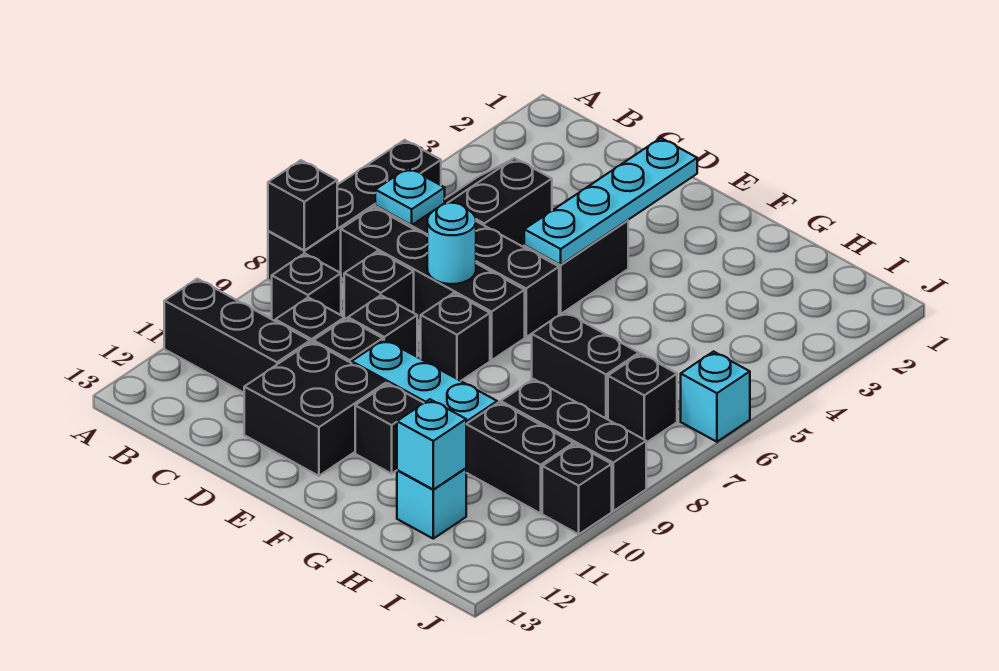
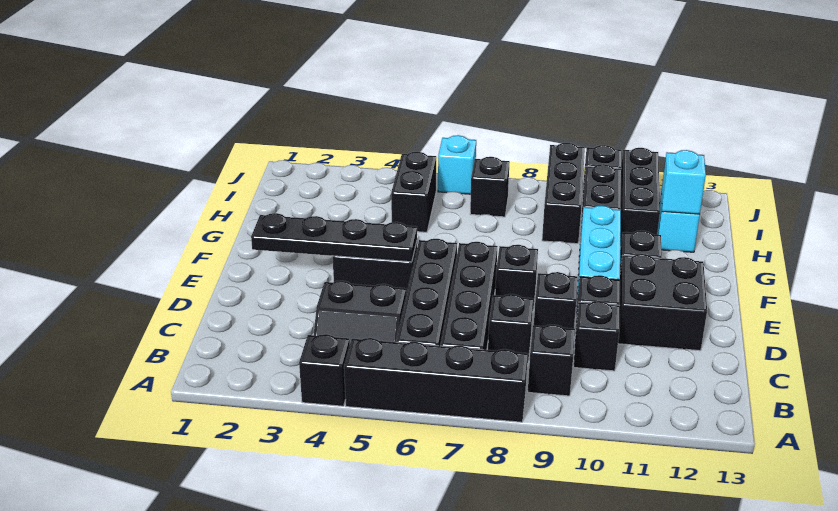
black brick A8 level 2 -> black brick A4 level 1
black brick A11:C11 level 1 -> black brick H11:J11 level 1
cyan plate B6 level 2 -> none
cyan round brick D7 level 2 -> none
cyan plate E2:E5 level 2 -> black plate E2:E5 level 2
black brick G7:H7 level 1 -> black brick H5:I5 level 1

